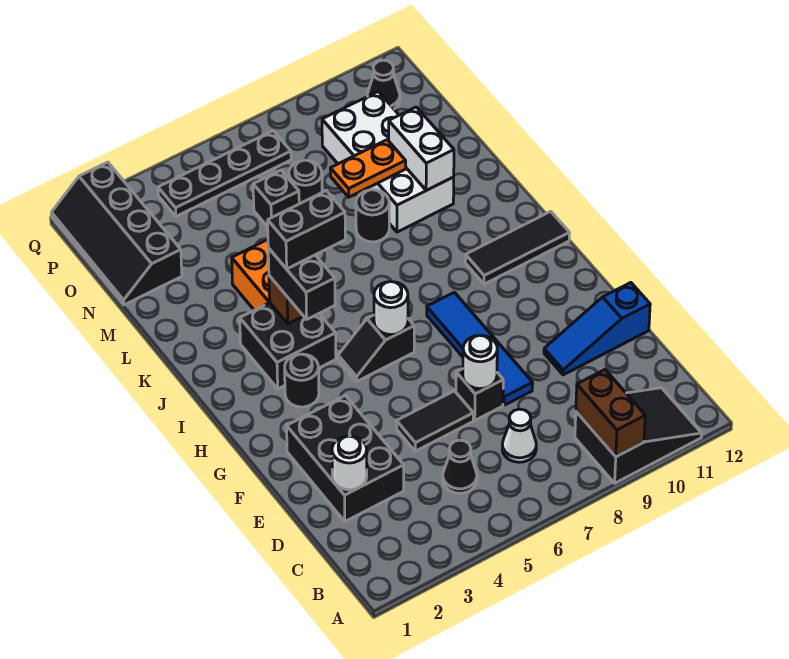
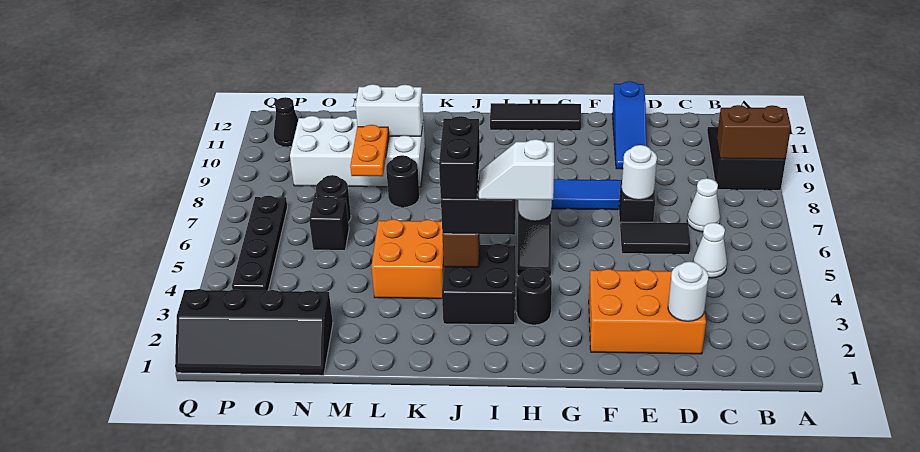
black cone C5 level 1 -> white cone C5 level 1
black brick D2:F3 level 1 -> orange brick D2:F3 level 1
black tile E5:E6 level 1 -> black tile D6:E6 level 1
none -> white slope H4:I4 level 4 top H
black tile I10:I12 level 1 -> black tile G12:I12 level 1

